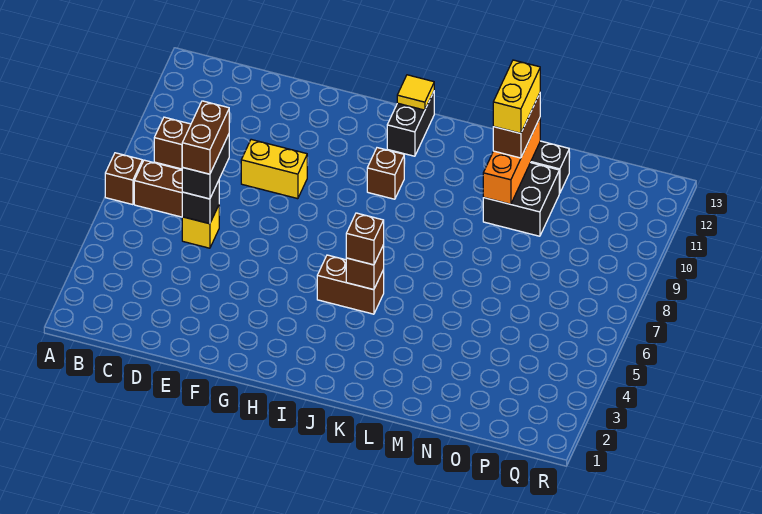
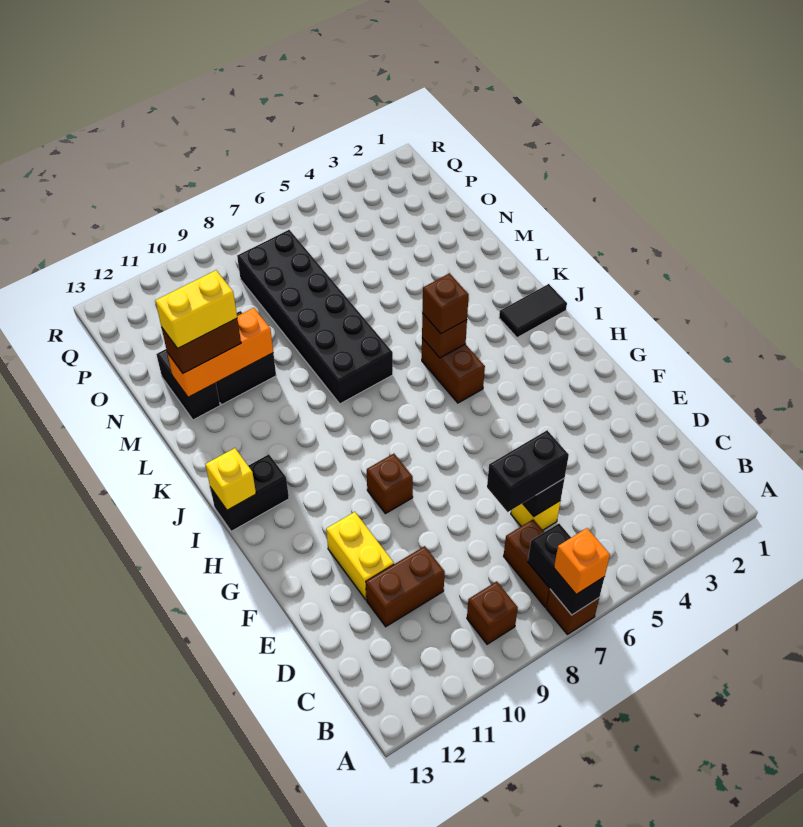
none -> black brick A7:B7 level 2
none -> orange brick A7 level 3
brown brick D6:D7 level 4 -> brown brick D10:D11 level 1
yellow brick E9:F9 level 1 -> yellow brick E11:F11 level 1
brown brick I10 level 1 -> brown brick G9 level 1
yellow tile I13 level 2 -> yellow brick I13 level 2
none -> black tile J1:J2 level 1
none -> black brick K7:P8 level 1

